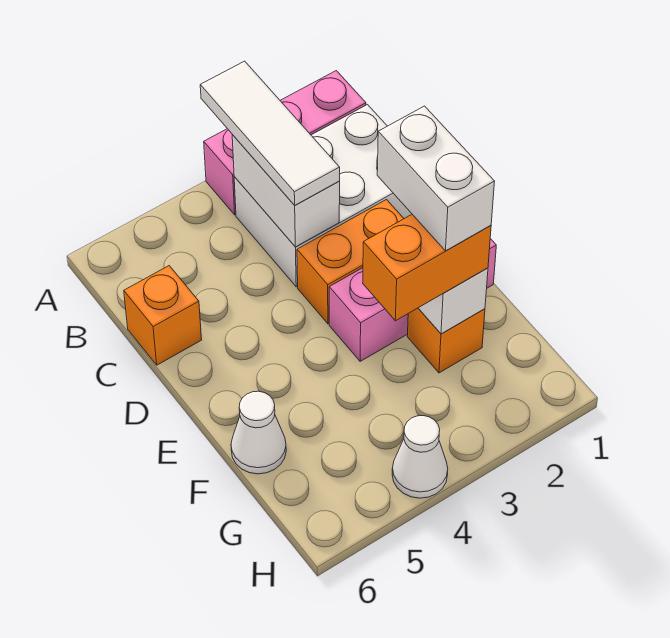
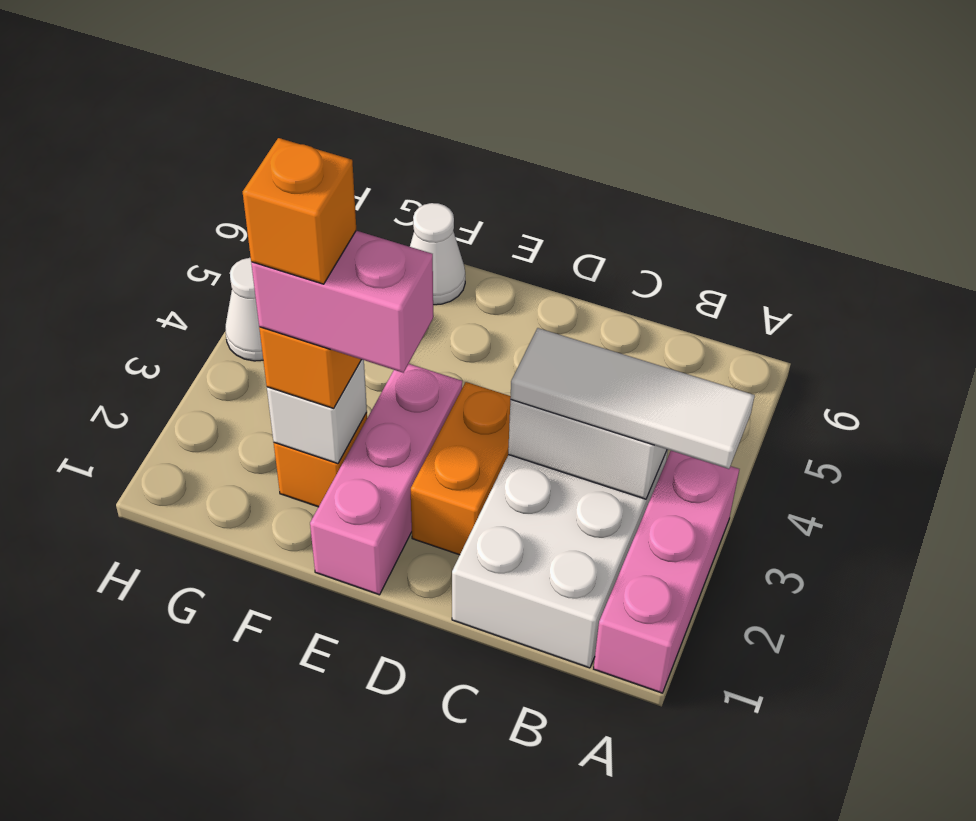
orange brick C6 level 1 -> orange brick F2 level 5
white brick E2:F2 level 4 -> pink brick E2:F2 level 4

